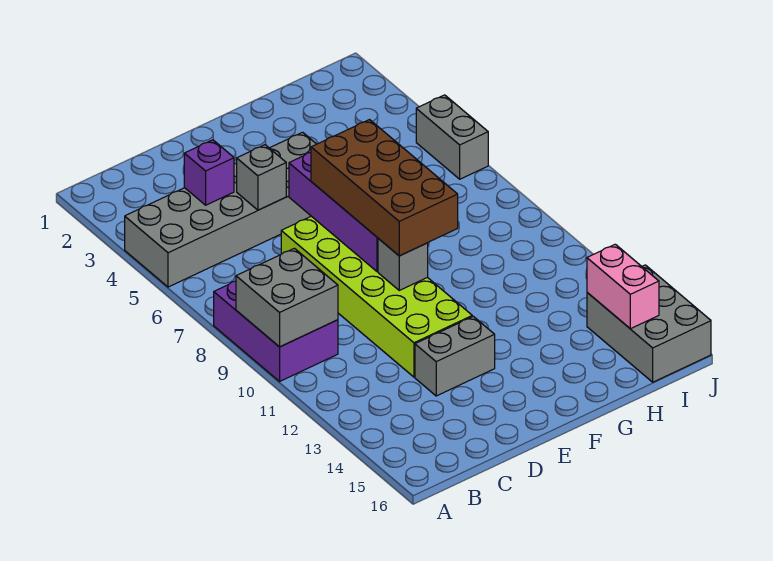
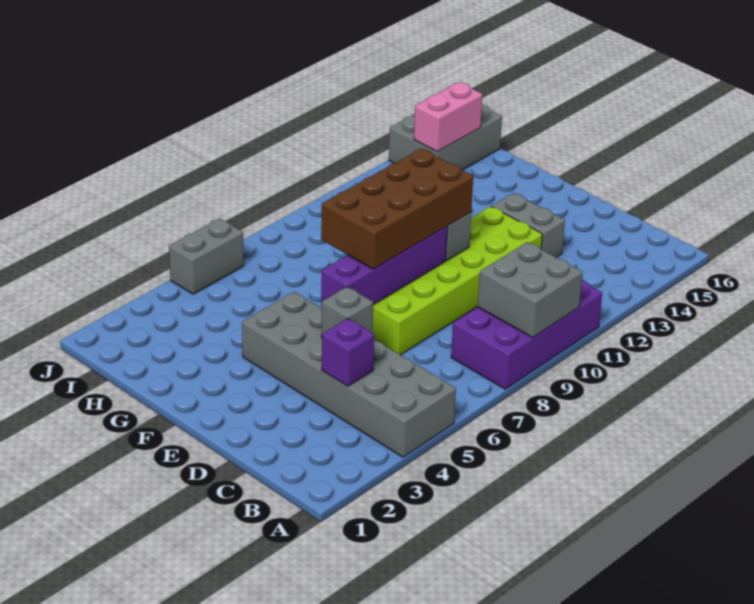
purple brick A8:B10 level 1 -> purple brick A8:B11 level 1

